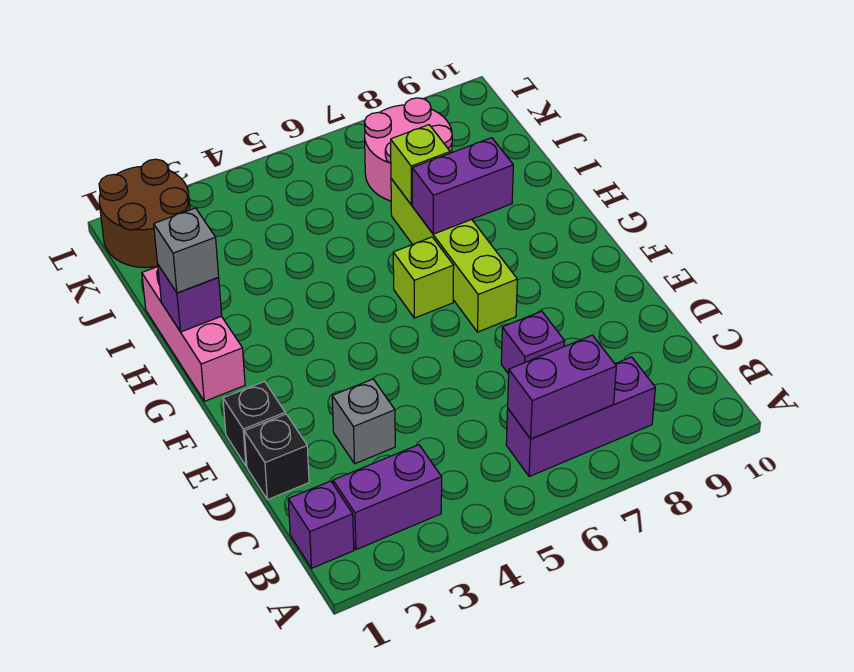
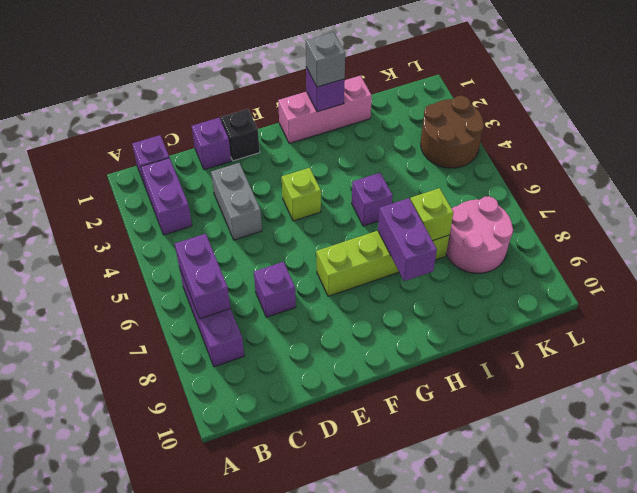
black brick D1 level 1 -> purple brick D1 level 1
grey brick D3 level 1 -> grey brick D3:D4 level 1
lime brick G6 level 1 -> lime brick F4 level 1
none -> purple brick H5 level 1
brown round brick K1:L2 level 1 -> brown round brick K3:L4 level 1

